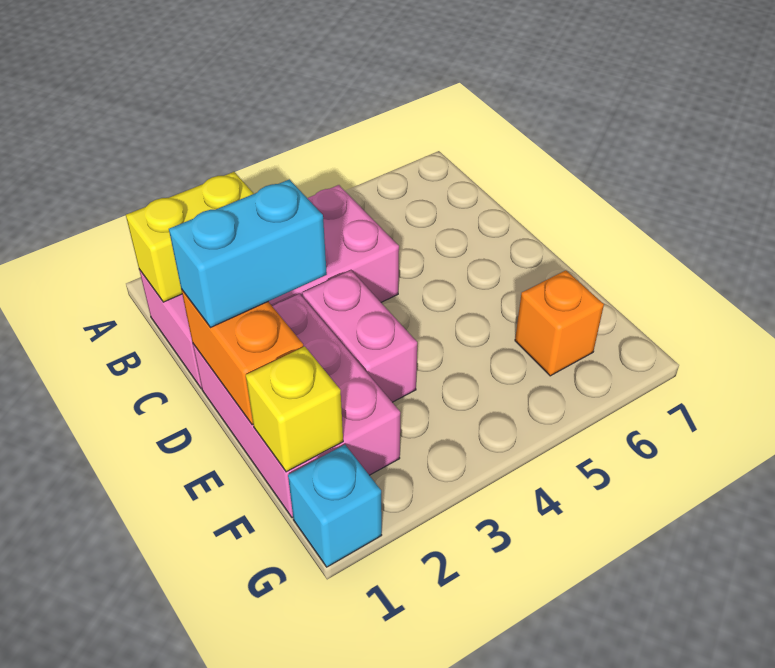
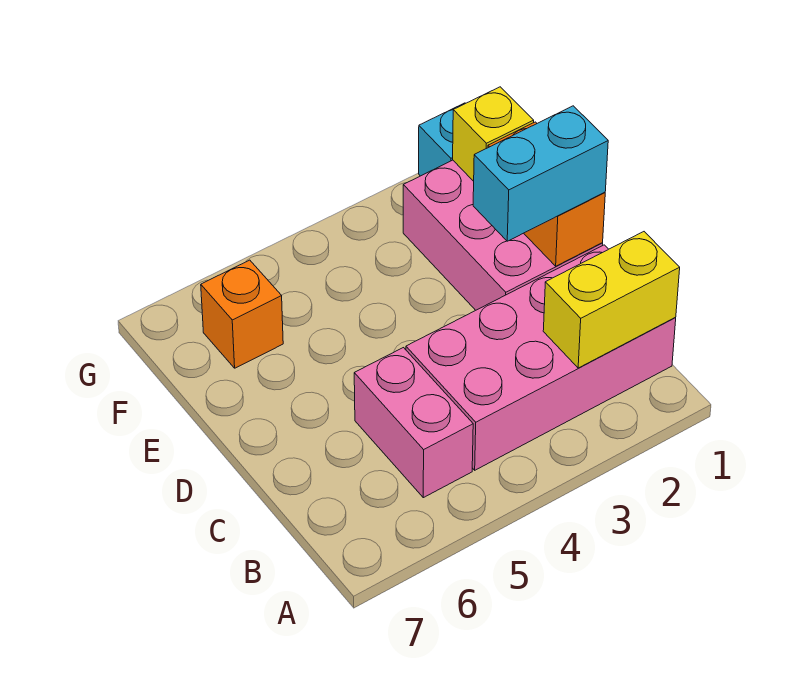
pink brick D3:E3 level 1 -> pink brick B5:C5 level 1

